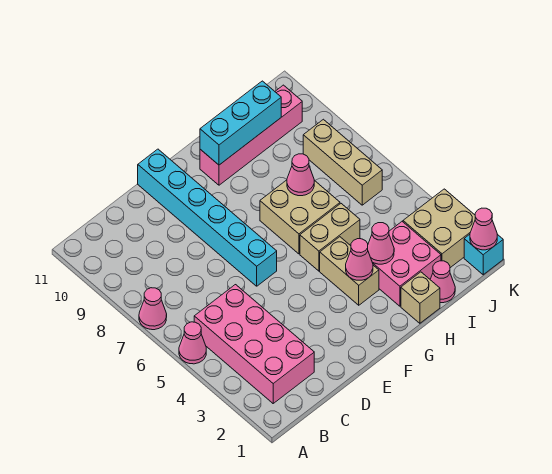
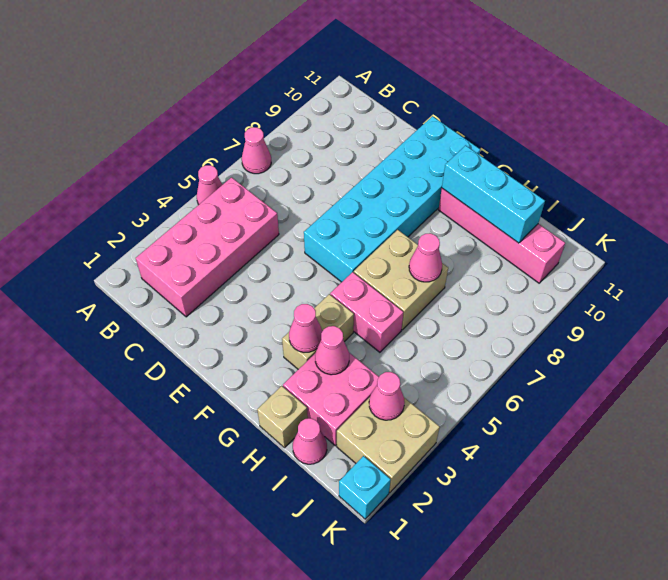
cyan brick E6:E11 level 1 -> cyan brick E6:F11 level 1
tan brick G5:H5 level 1 -> pink brick G5:H5 level 1
tan brick J6:J8 level 1 -> none
pink cone K1 level 2 -> pink cone J3 level 2

